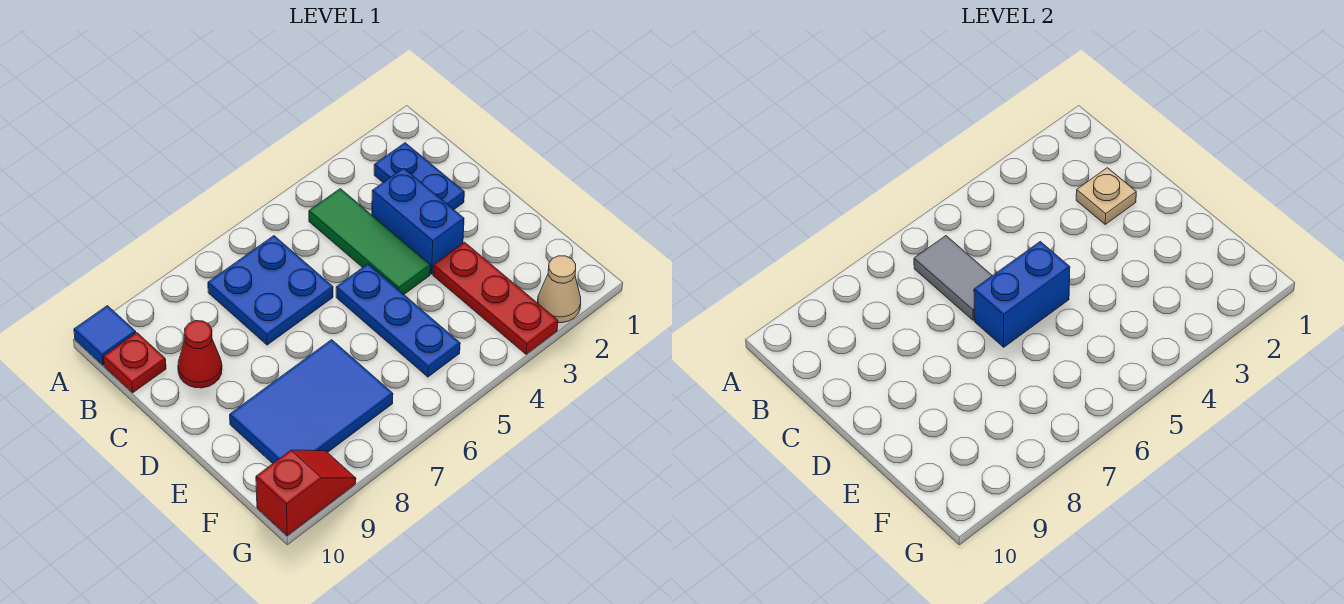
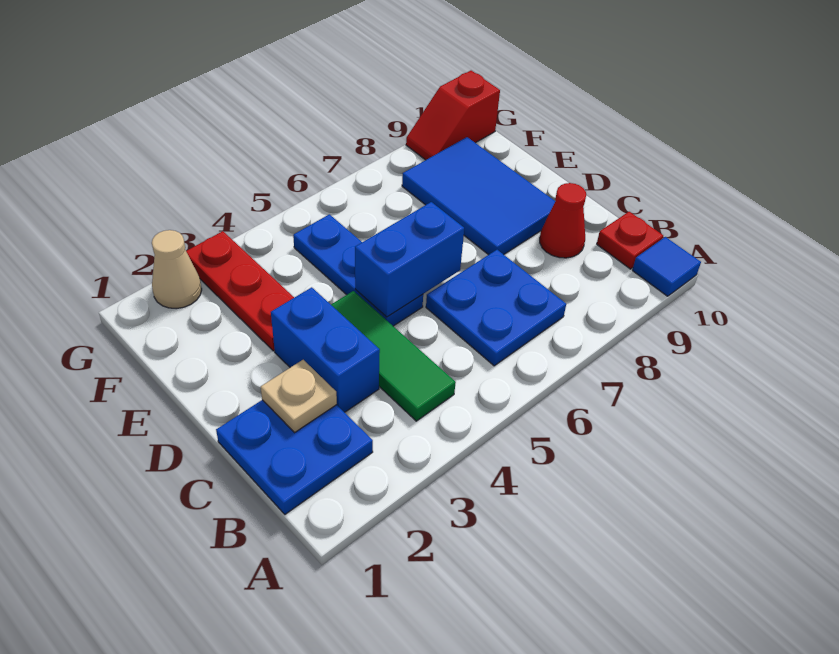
blue plate B2:C2 level 1 -> blue plate B1:C2 level 1
grey tile B6:C6 level 2 -> none
blue tile E7:F9 level 1 -> blue tile D8:F9 level 1

